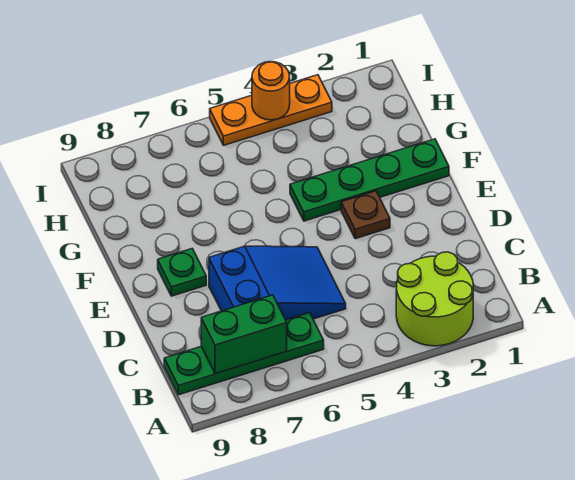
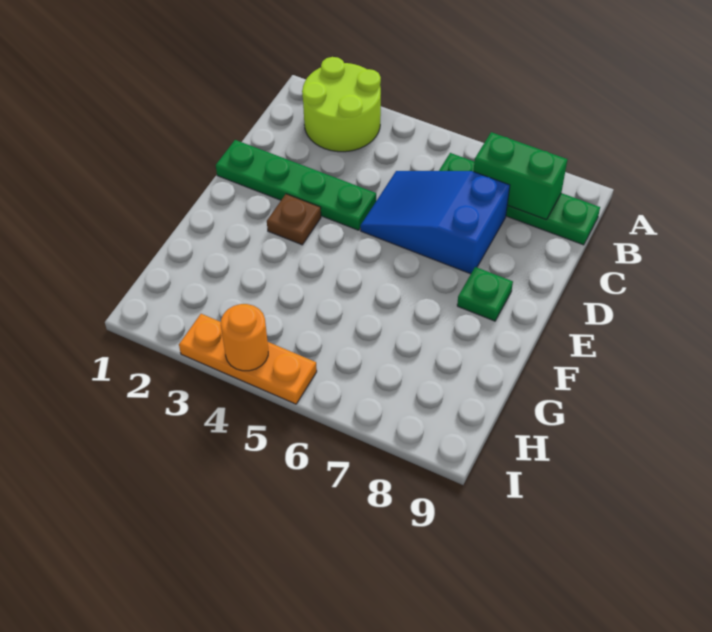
green plate F1:F4 level 1 -> green plate D1:D4 level 1

